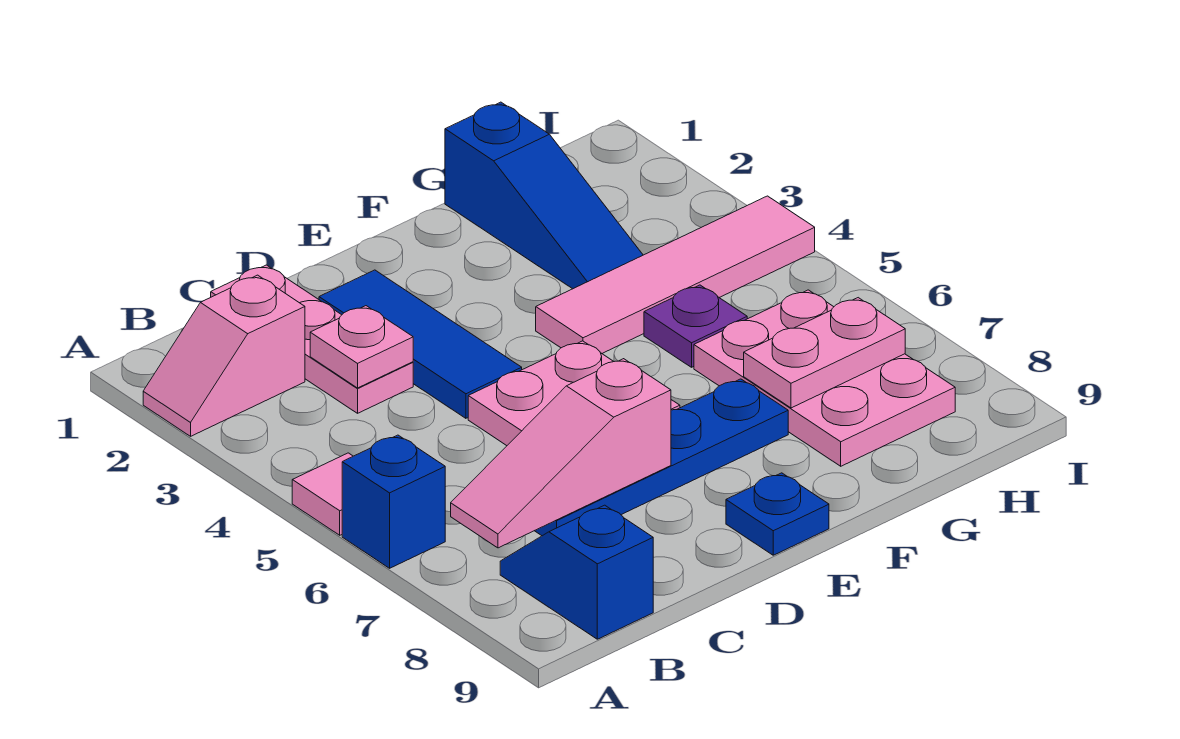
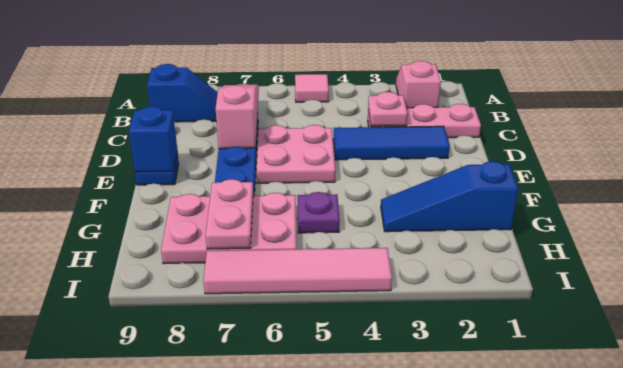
blue brick A6 level 1 -> blue brick E9 level 2
pink tile F4:I4 level 1 -> pink tile I4:I7 level 1

